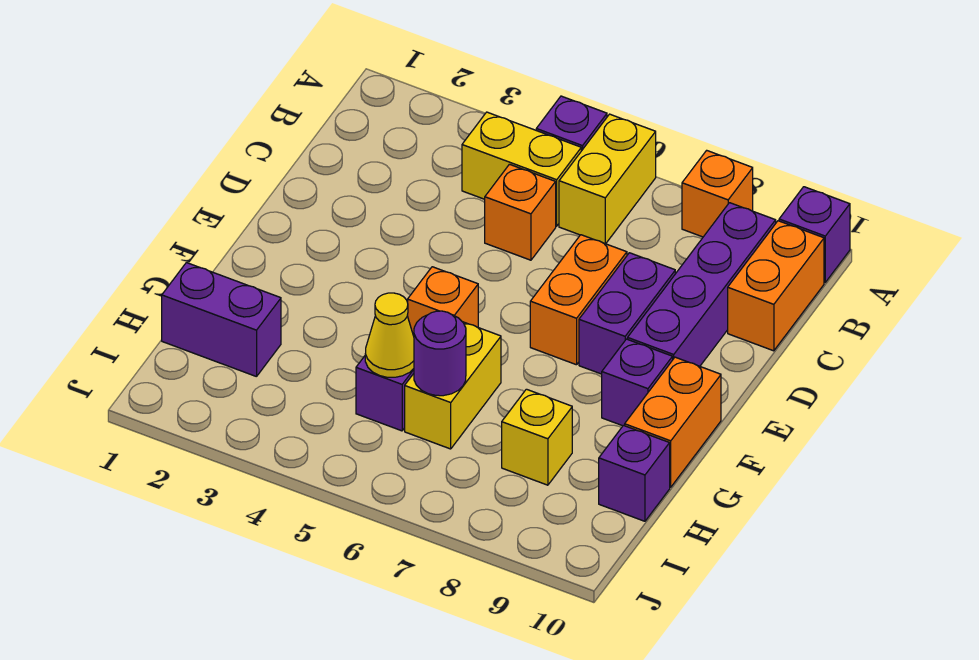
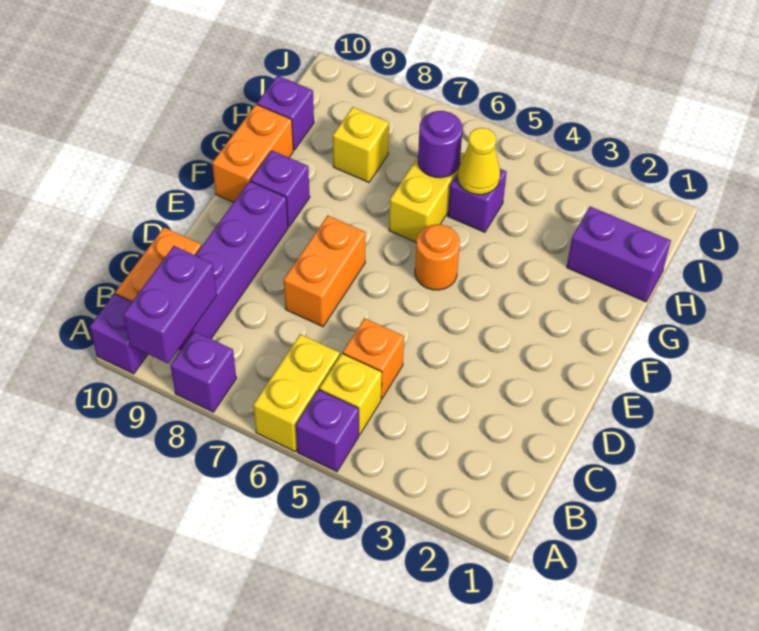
orange brick A8 level 1 -> purple brick A8 level 1
yellow brick B4:B5 level 1 -> yellow brick B5 level 1
purple brick D8:E8 level 1 -> purple brick A9:B9 level 2
orange brick F5 level 1 -> orange round brick F5 level 1

